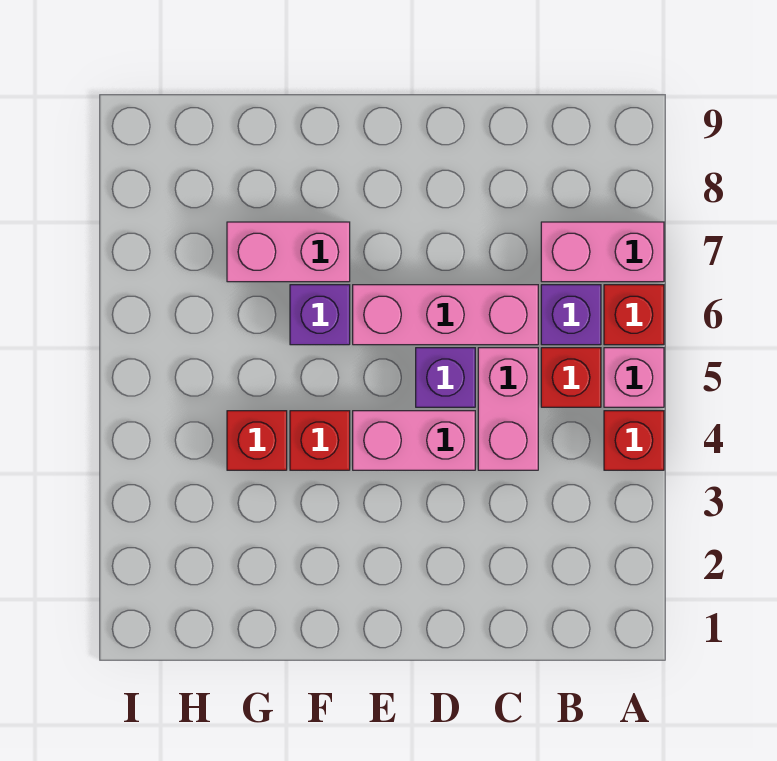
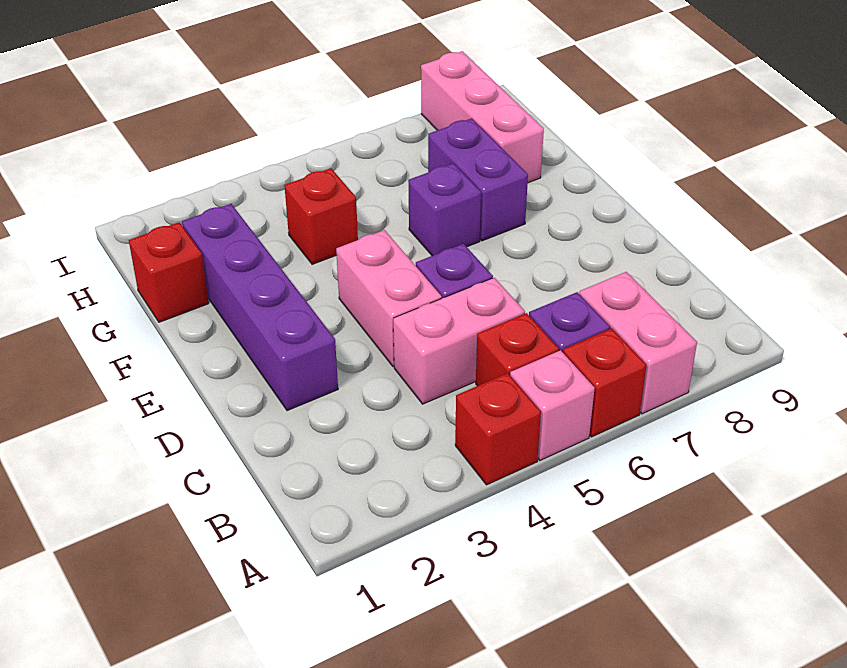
pink brick C6:E6 level 1 -> pink brick G8:I8 level 1
none -> purple brick D2:G2 level 1
red brick F4 level 1 -> red brick G1 level 1
pink brick F7:G7 level 1 -> purple brick F7:G7 level 1

